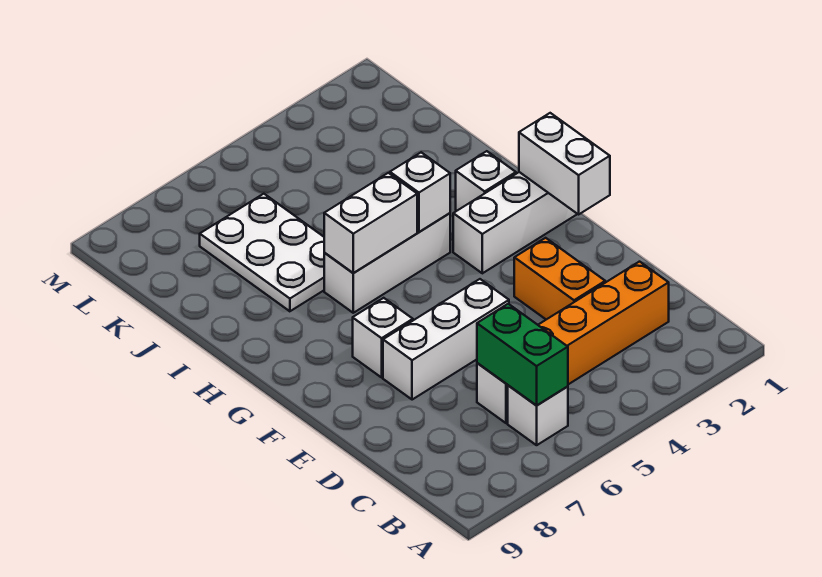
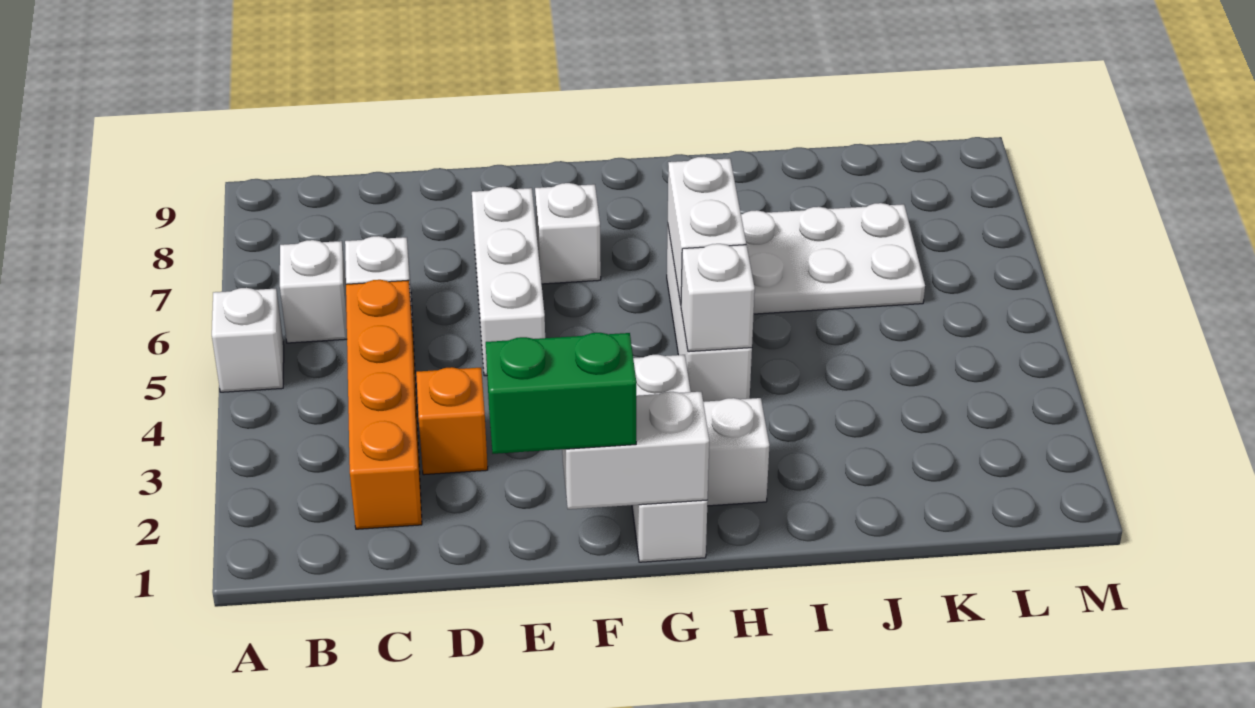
none -> white brick A5 level 1
green brick B6:C6 level 2 -> green brick E1:F1 level 3
orange brick D3:E3 level 1 -> orange brick D3 level 1

